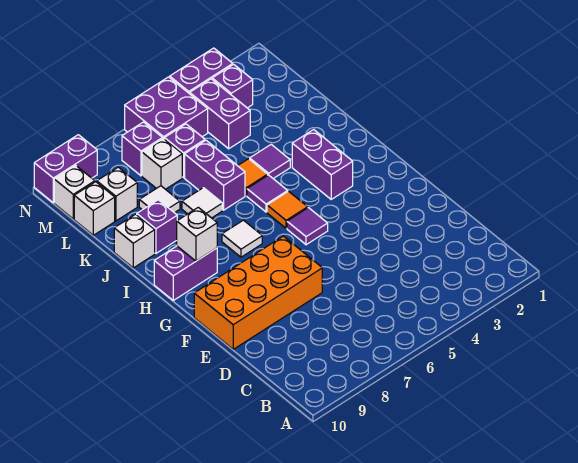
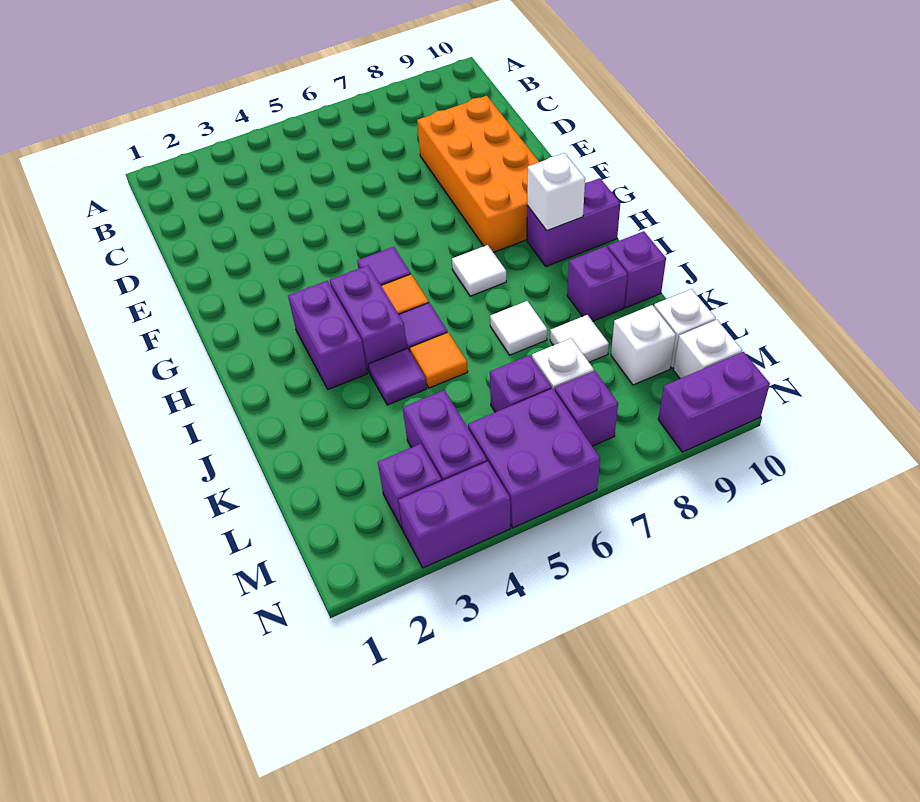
orange brick E7:F10 level 1 -> orange brick D8:G9 level 1
purple brick J6:K6 level 1 -> purple brick H4:I4 level 1
white brick J10 level 1 -> purple brick J10 level 1

